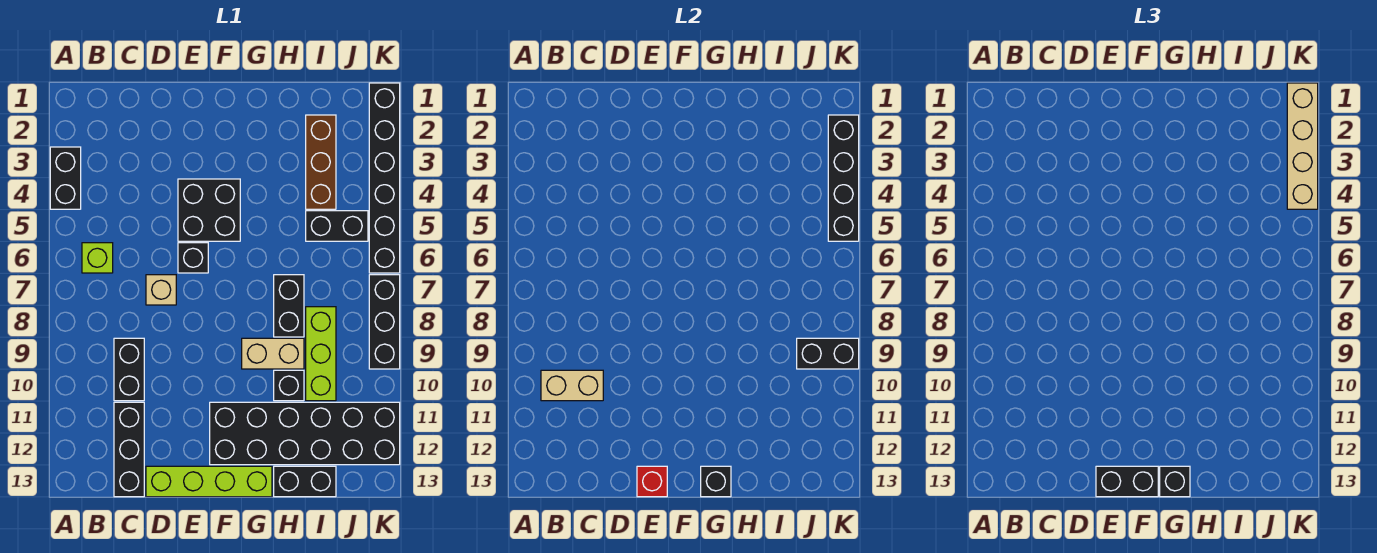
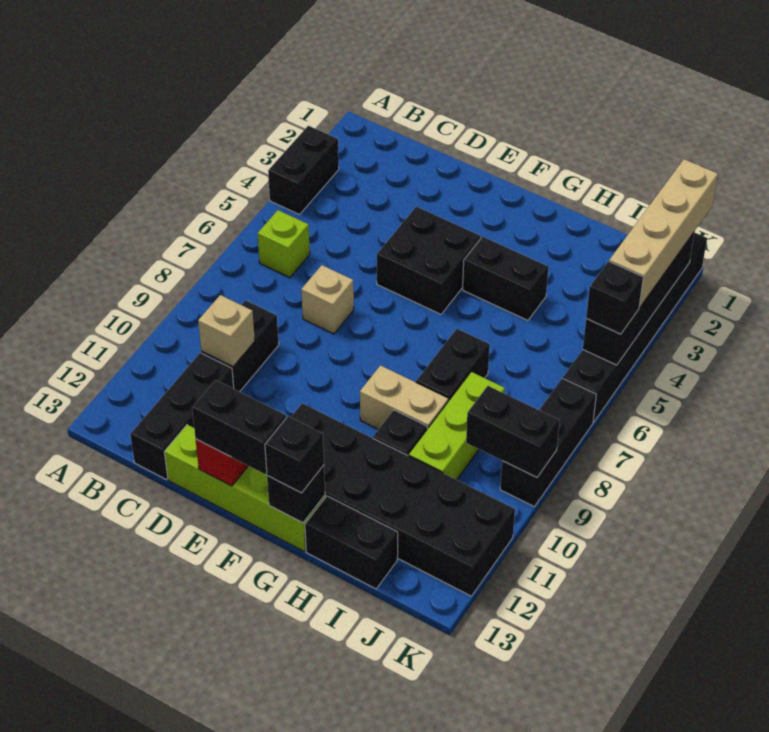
tan brick B10:C10 level 2 -> tan brick C10 level 2
black brick E6 level 1 -> black brick K5 level 3
brown brick I2:I4 level 1 -> none
black brick I5:J5 level 1 -> black brick G4:H4 level 1

